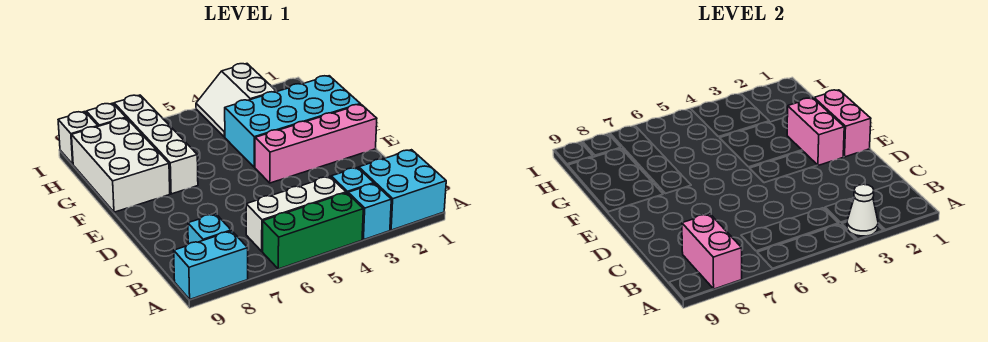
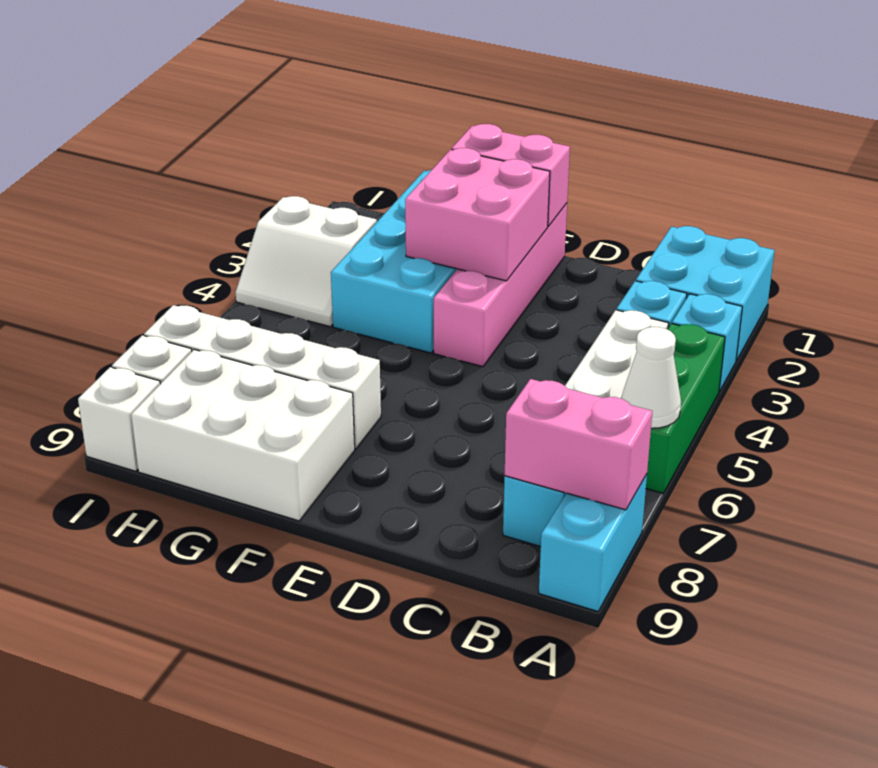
white cone A3 level 2 -> white cone A6 level 2
pink brick E2:F2 level 2 -> pink brick E2:F3 level 2

